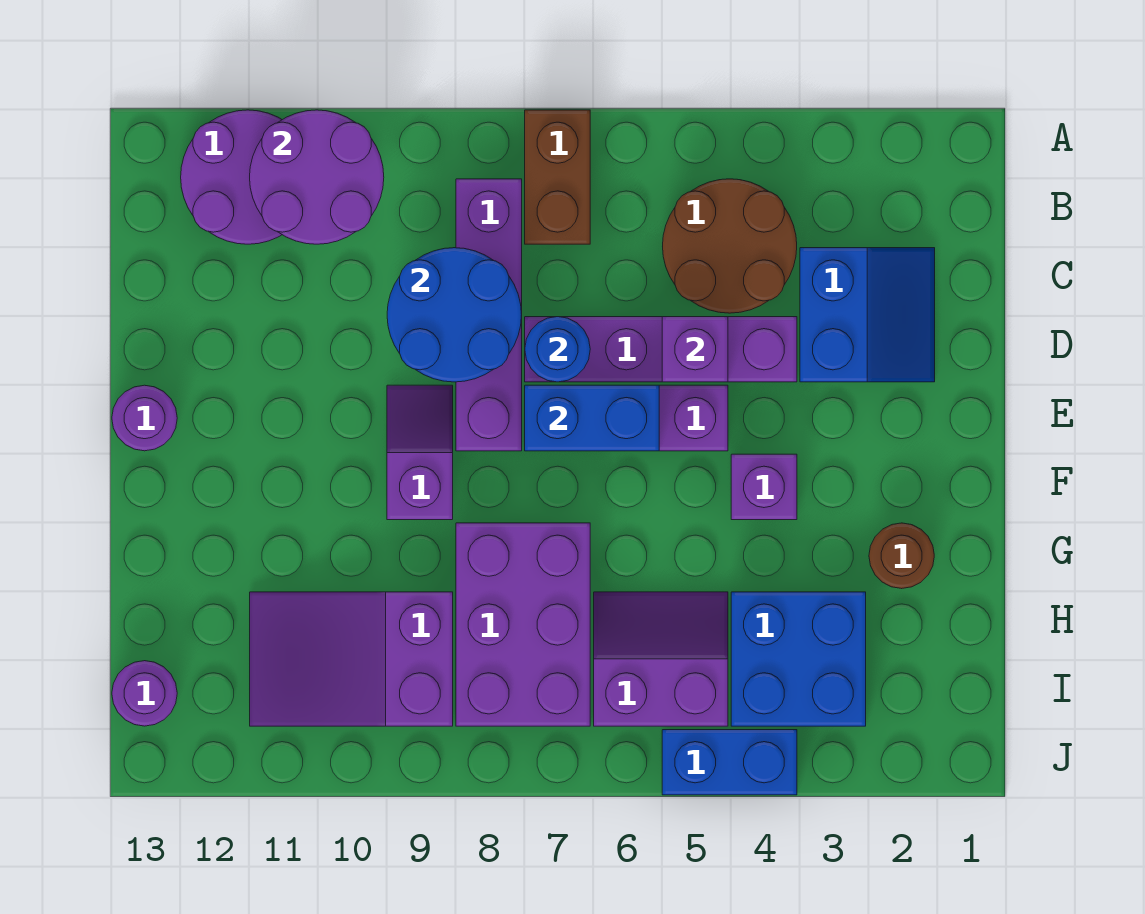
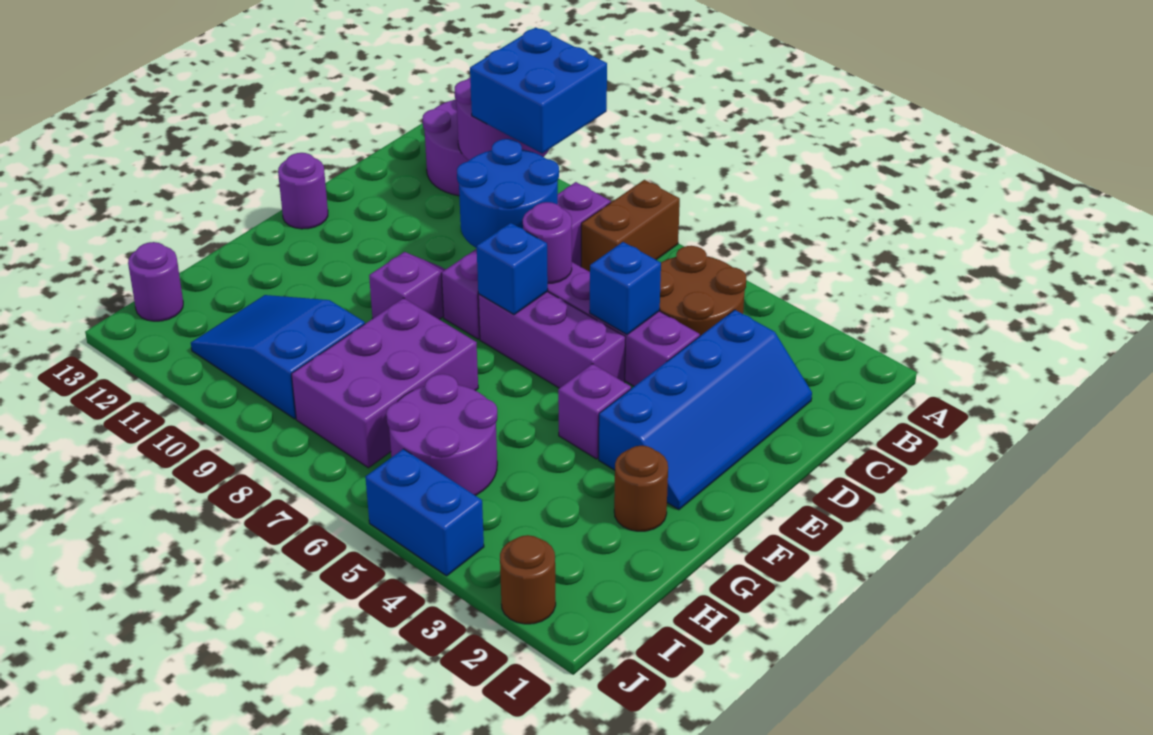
blue slope C2:D3 level 1 top 3 -> blue slope C2:F3 level 1 top 3
purple brick D5 level 2 -> blue brick D5 level 2
blue round brick D7 level 2 -> purple round brick D7 level 2
blue brick E6:E7 level 2 -> blue brick E7 level 2
blue brick H3:I4 level 1 -> blue brick A9:B10 level 3
purple slope H5:I6 level 1 top I -> purple round brick H5:I6 level 1
purple slope H9:I11 level 1 top 9 -> blue slope H9:I11 level 1 top 9
none -> brown round brick J2 level 1

